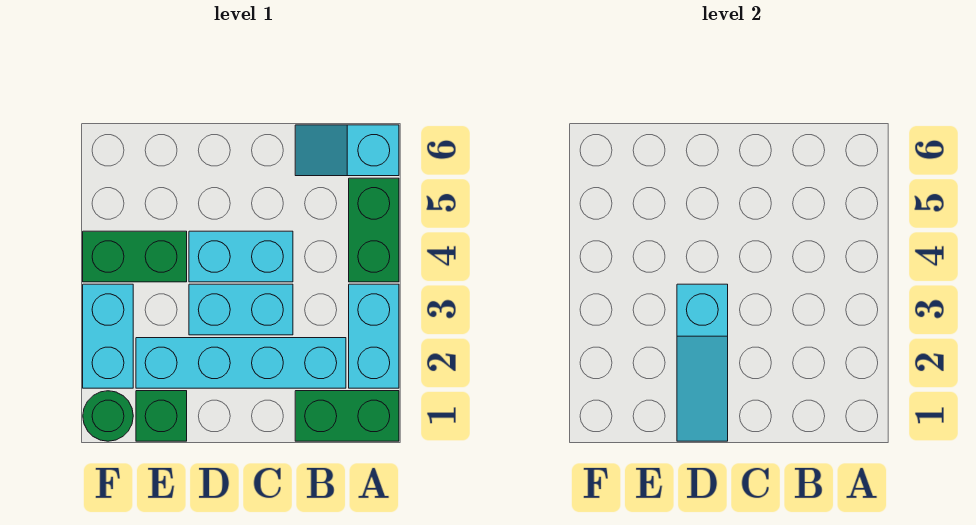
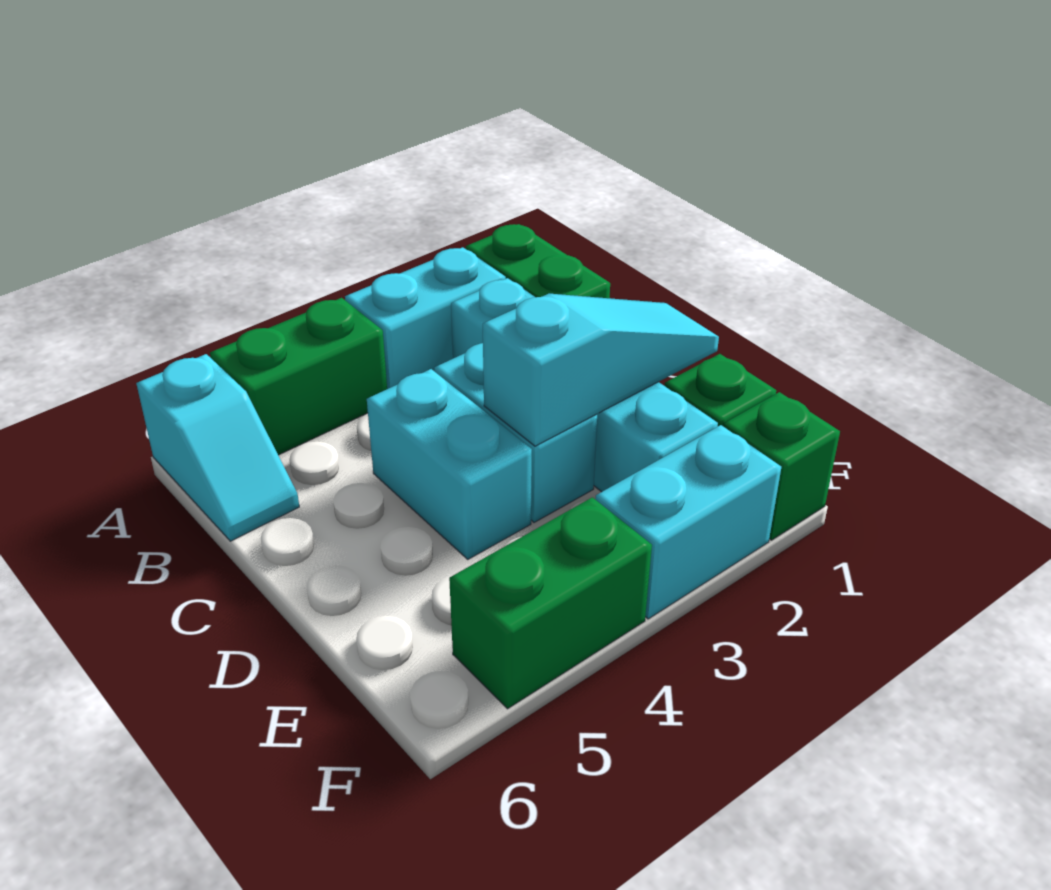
green brick E4:F4 level 1 -> green brick F4:F5 level 1
green round brick F1 level 1 -> green brick F1 level 1

